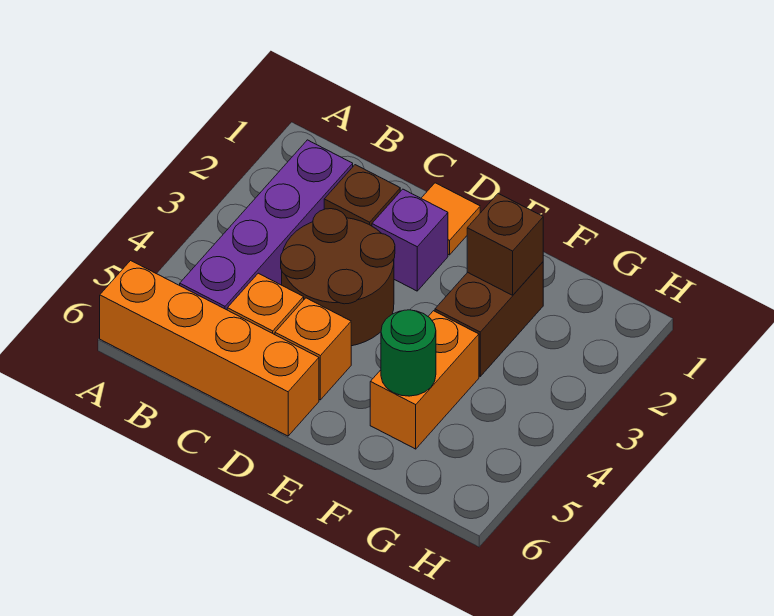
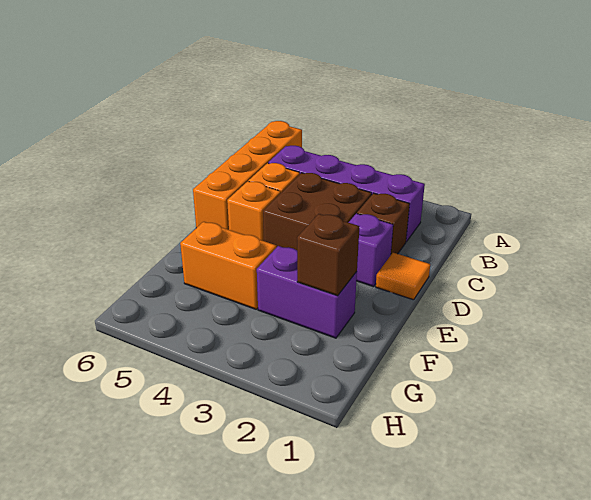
brown round brick C3:D4 level 1 -> brown brick C3:D4 level 1
brown brick F2:F3 level 1 -> purple brick F2:F3 level 1
green round brick F5 level 2 -> none

